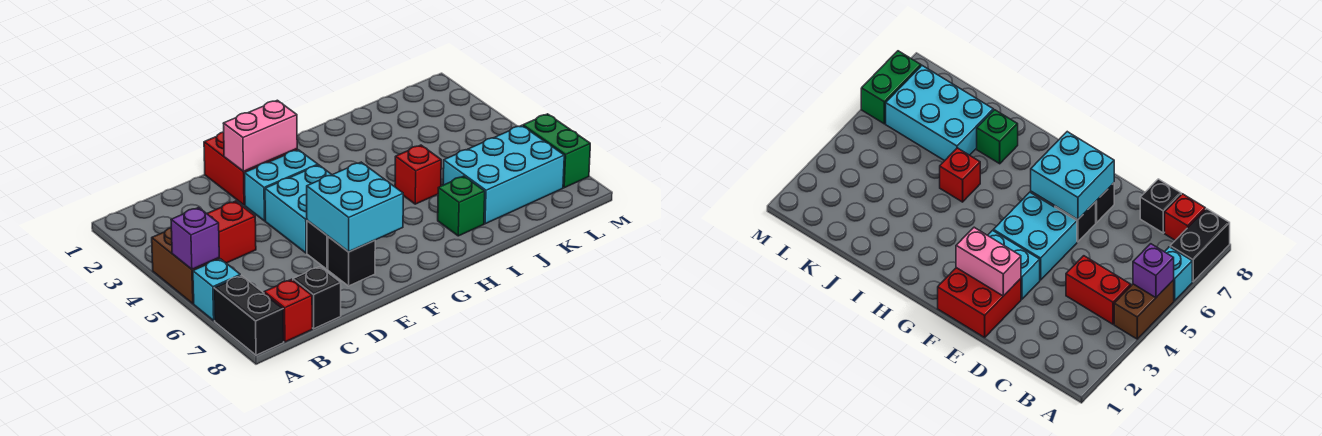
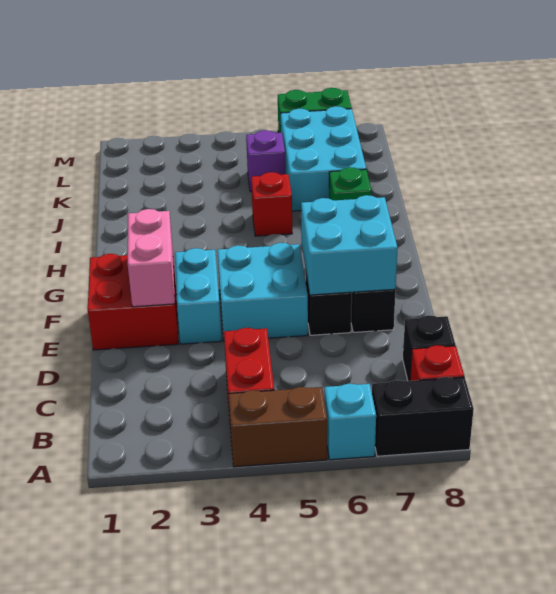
purple brick A5 level 2 -> purple brick K5 level 1

